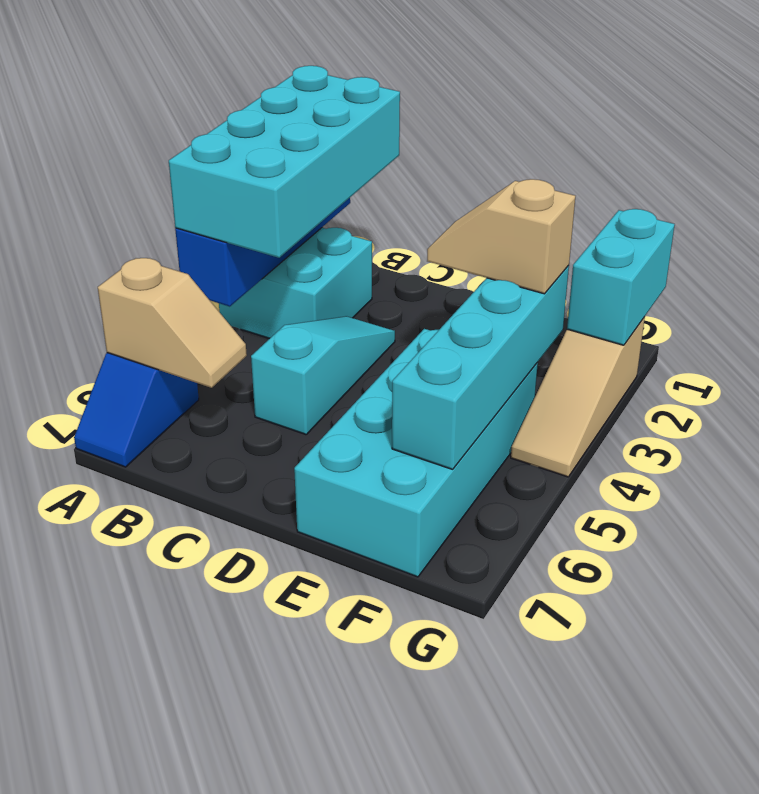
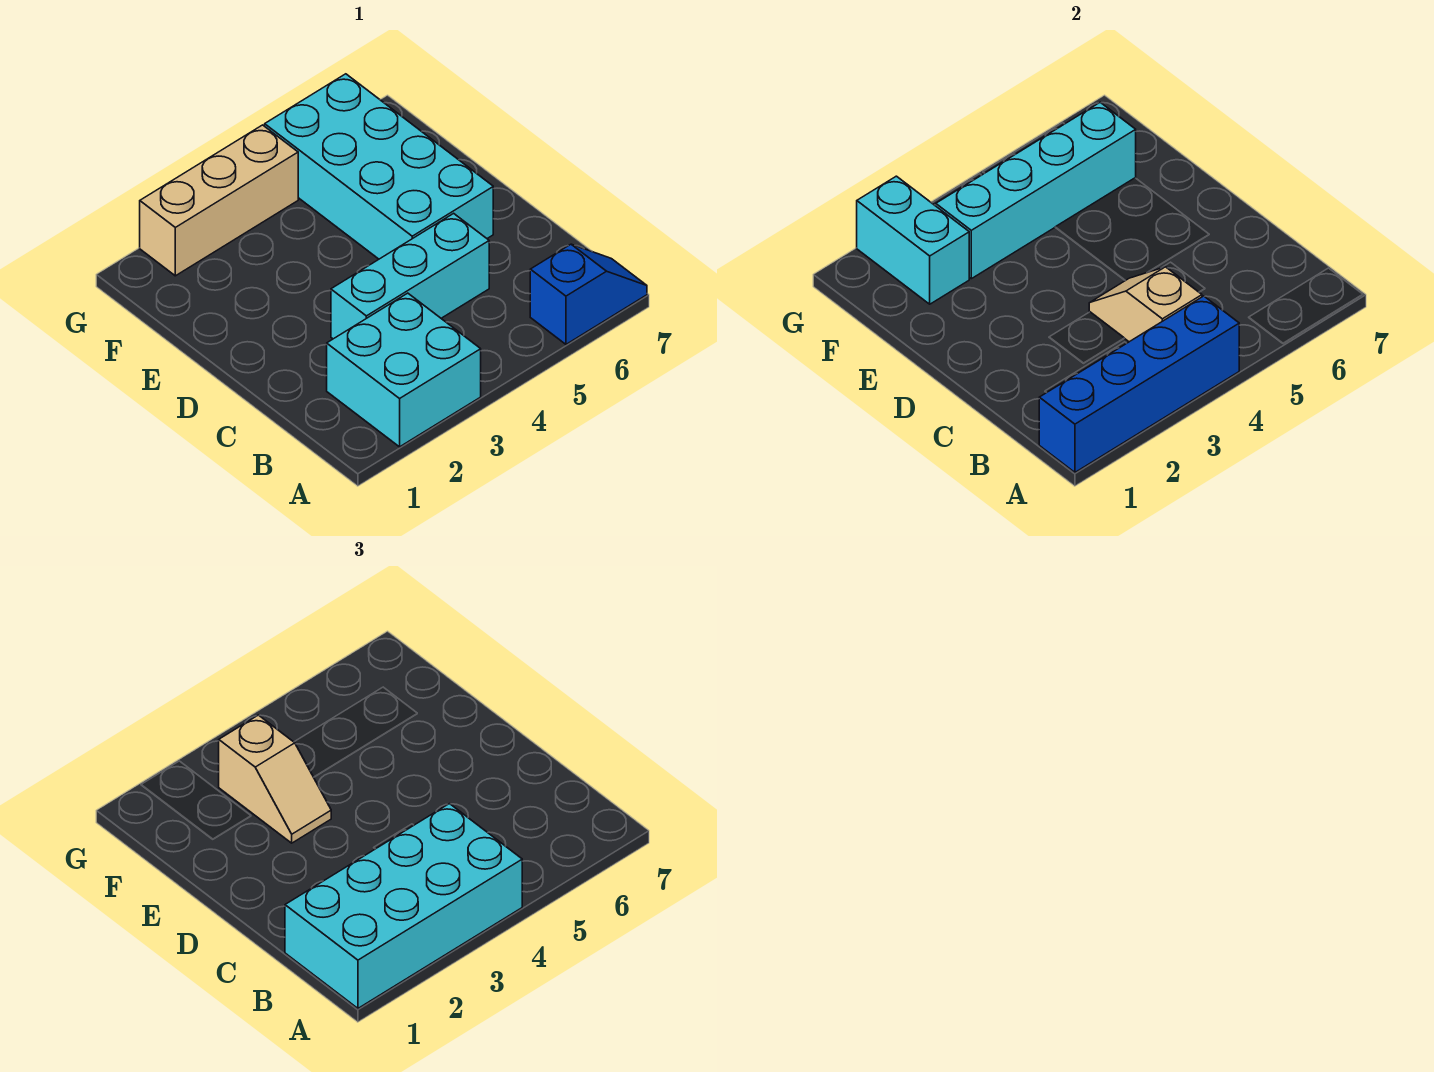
tan slope A6:B6 level 2 top A -> tan slope B4:C4 level 2 top B
cyan slope C3:C5 level 1 top 5 -> cyan brick C3:C5 level 1
cyan brick E4:F7 level 1 -> cyan brick D5:G6 level 1
cyan brick G1:G2 level 2 -> cyan brick F2:G2 level 2
tan slope G2:G4 level 1 top 2 -> tan brick G2:G4 level 1

